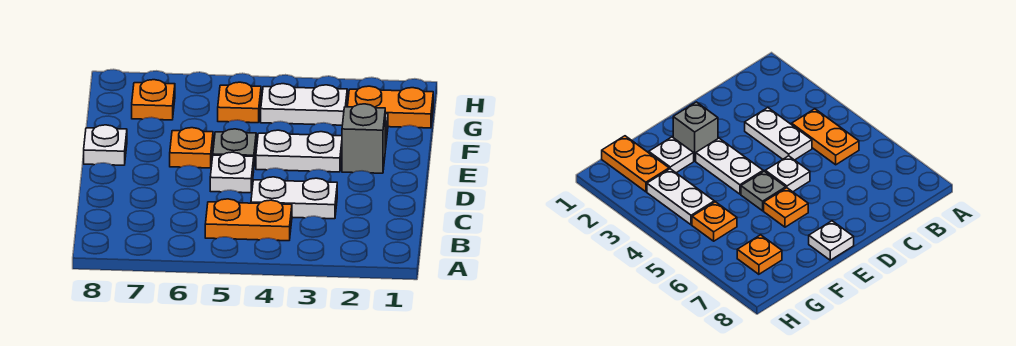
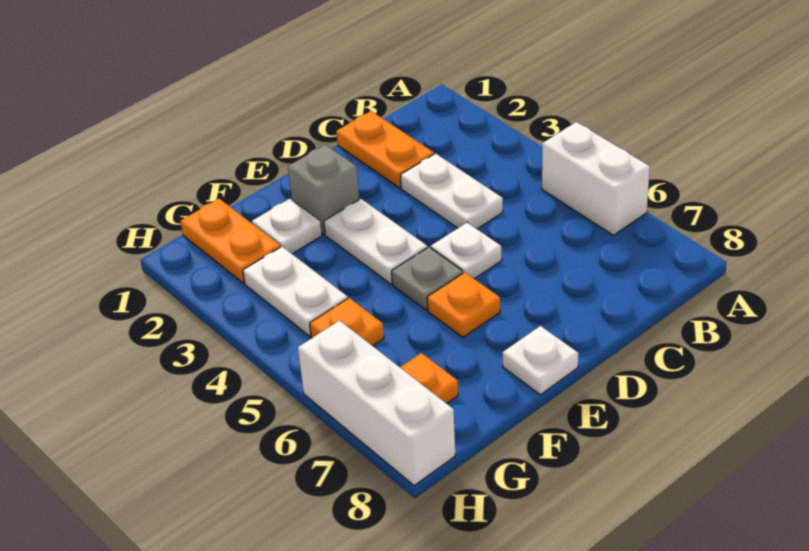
none -> white brick A5:A6 level 1
orange plate B4:B5 level 1 -> orange plate C1:C2 level 1
none -> white brick H6:H8 level 1

